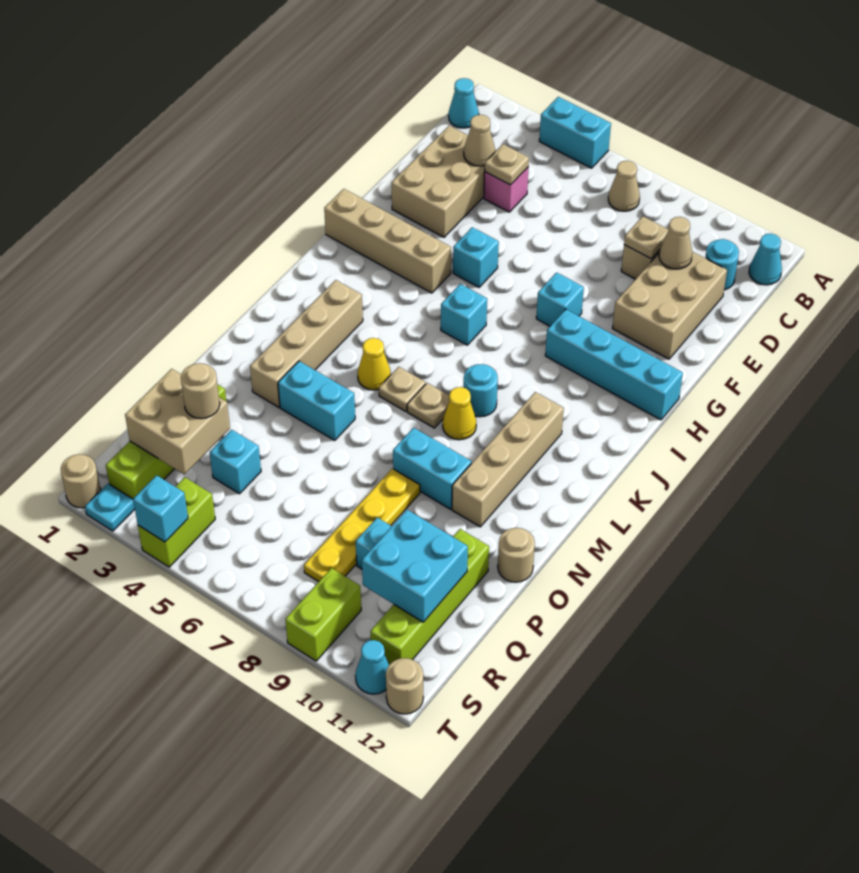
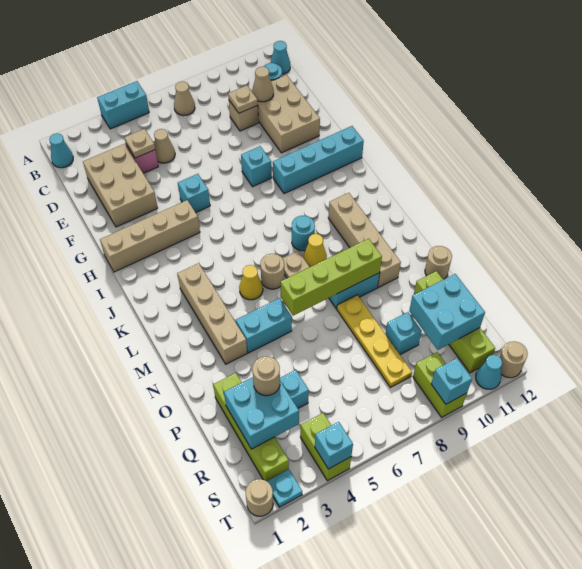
tan cone D3 level 2 -> tan cone D5 level 1
cyan brick I6 level 1 -> cyan brick T9 level 2
tan plate L6 level 1 -> tan round brick L6 level 1
none -> lime brick N6:N9 level 2
tan brick Q2:R3 level 2 -> cyan brick Q2:R3 level 2

